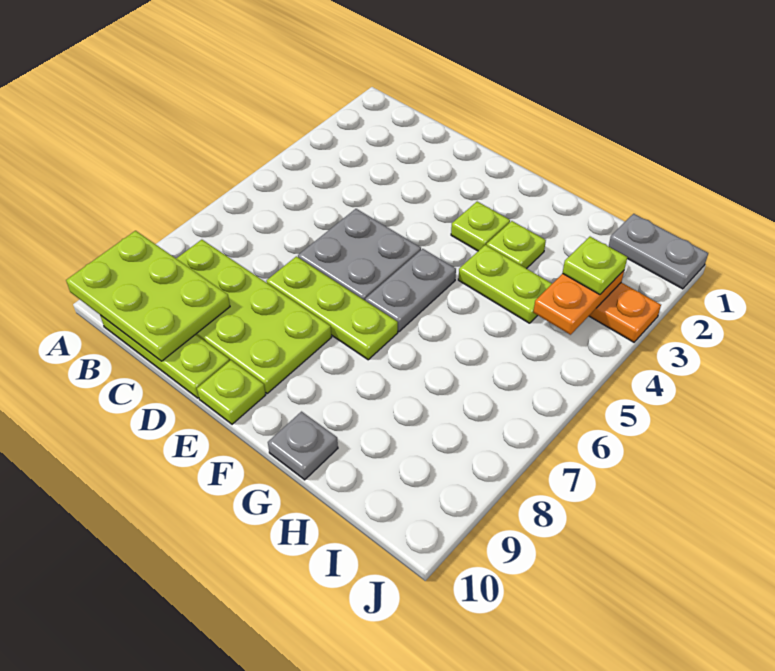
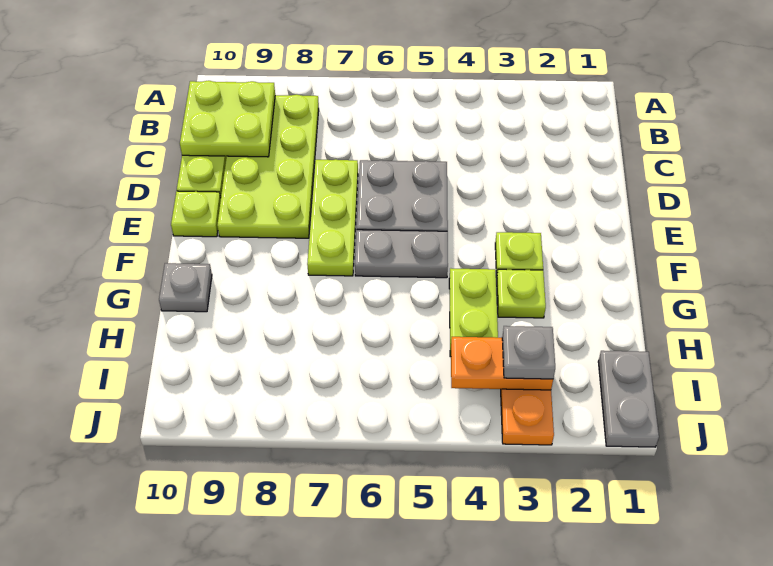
lime plate A9:C10 level 2 -> lime plate B9:C10 level 2
lime plate I3 level 3 -> grey plate I3 level 3

